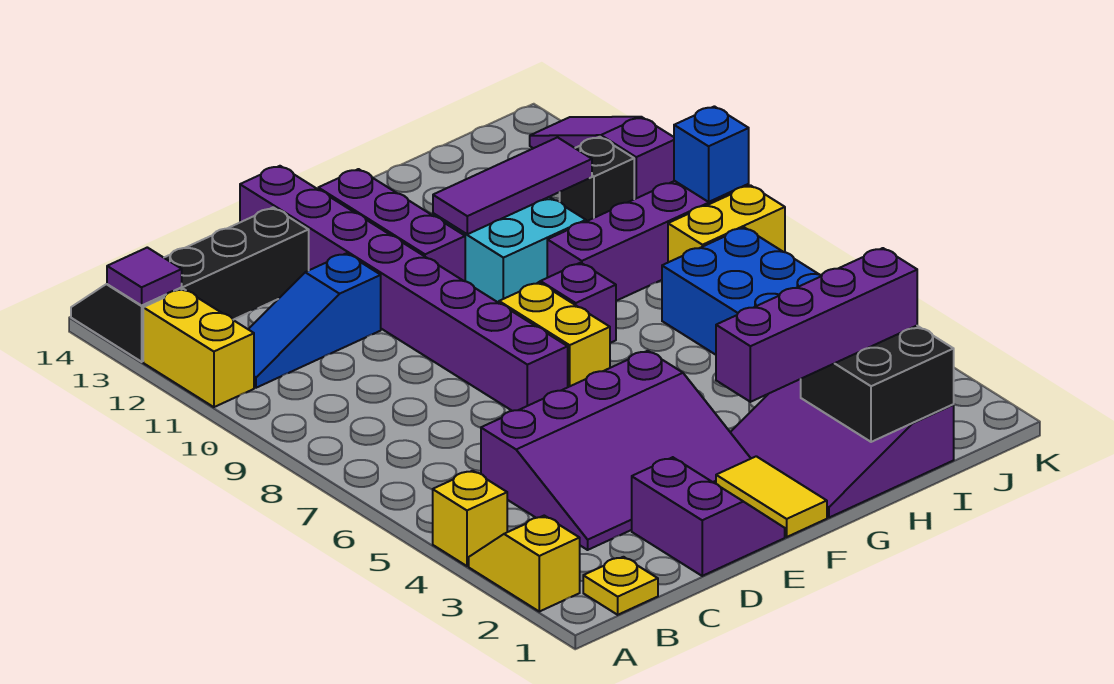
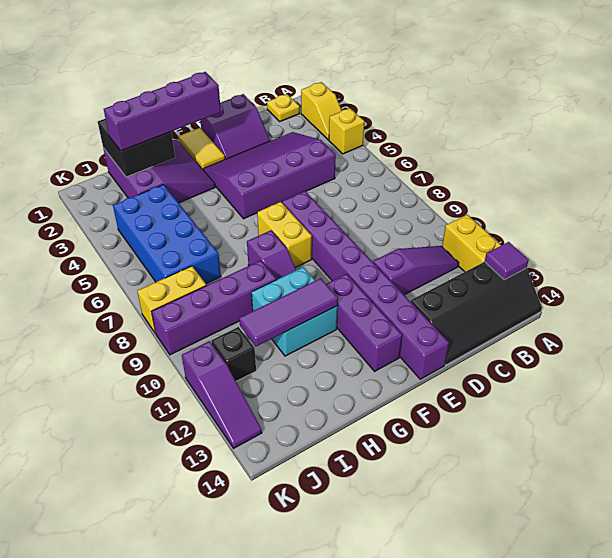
blue slope B11:D11 level 1 top D -> purple slope B11:D11 level 1 top D
purple slope D1:E2 level 1 top D -> purple slope D1:E2 level 1 top 1
blue brick K9 level 2 -> none

